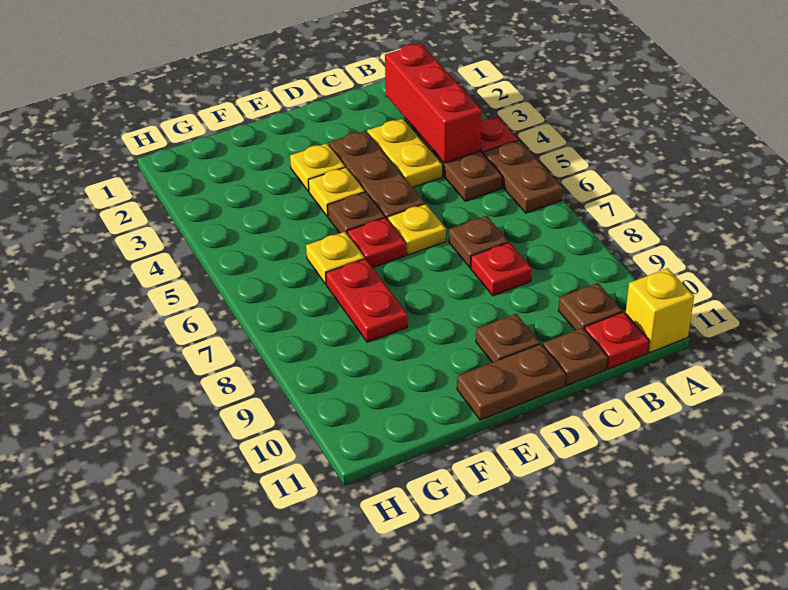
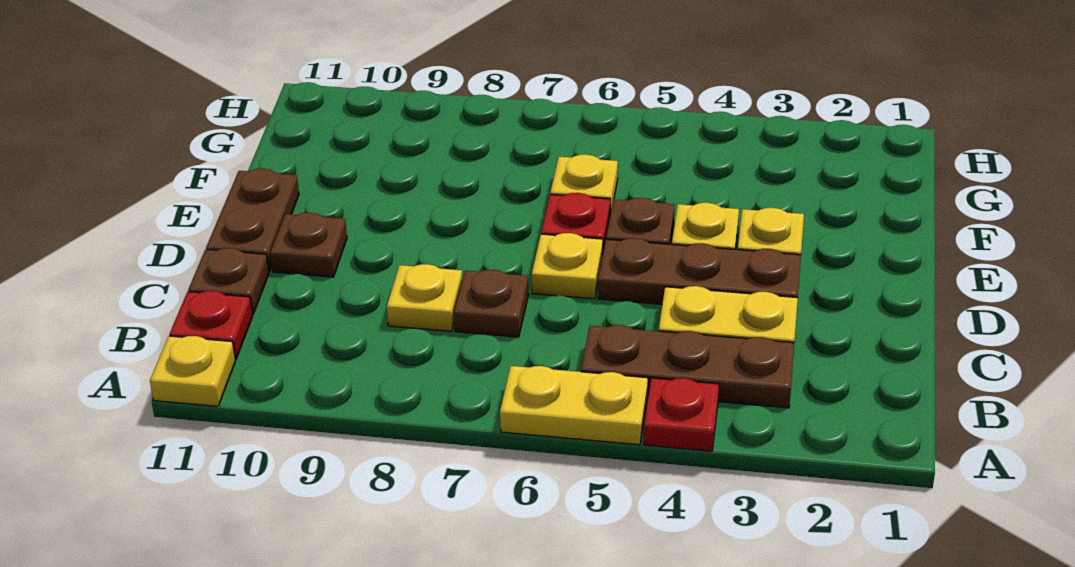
brown plate A5:A6 level 1 -> yellow plate A5:A6 level 1
yellow brick A11 level 1 -> yellow plate A11 level 1
red brick B2:B4 level 2 -> none
brown plate B10 level 1 -> none
red plate C8 level 1 -> yellow plate C8 level 1
red plate F7:F8 level 1 -> none

